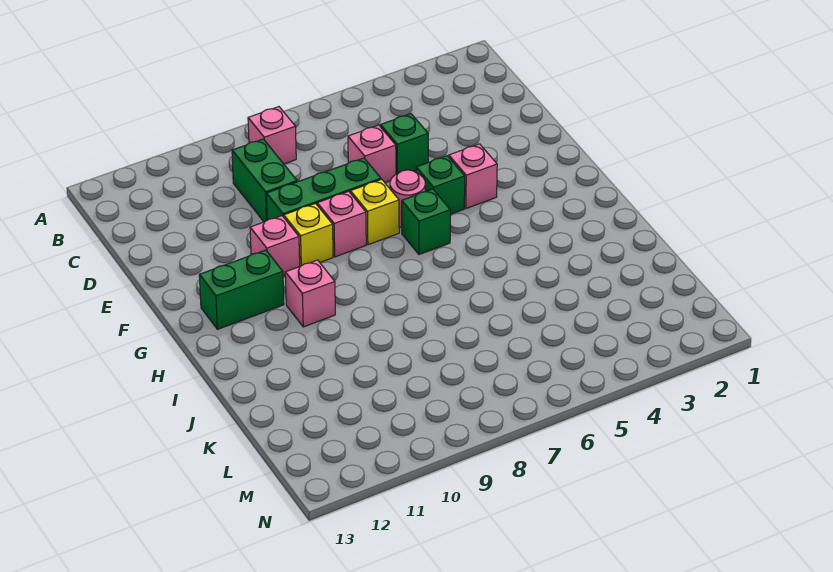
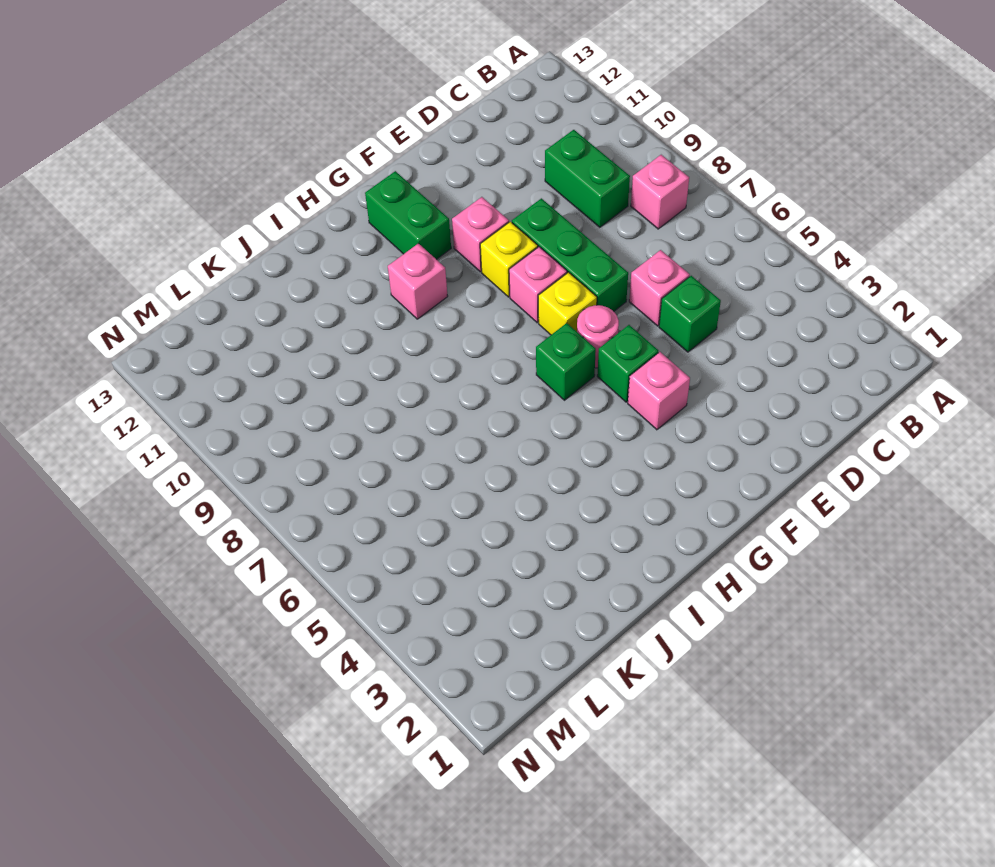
green brick C9:D9 level 1 -> green brick C9:C10 level 1

